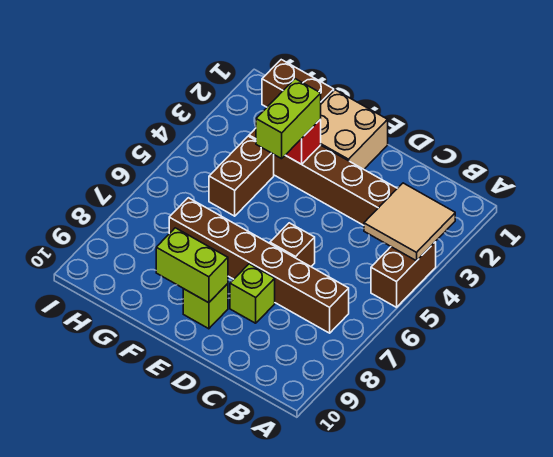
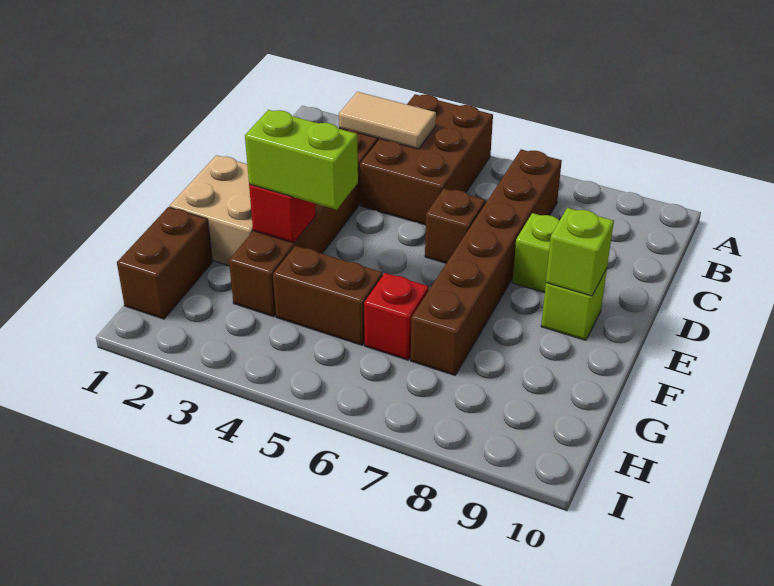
tan tile A3:B4 level 2 -> tan tile B3:B4 level 2
brown brick A4:A5 level 1 -> brown brick A4:C5 level 1
lime brick E9:F9 level 2 -> lime brick E9 level 2
none -> red brick G6 level 1

